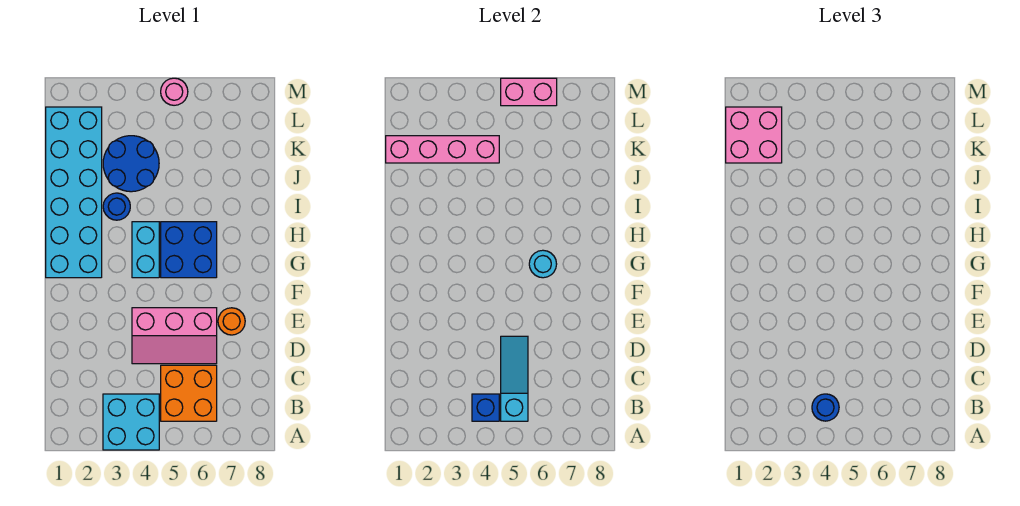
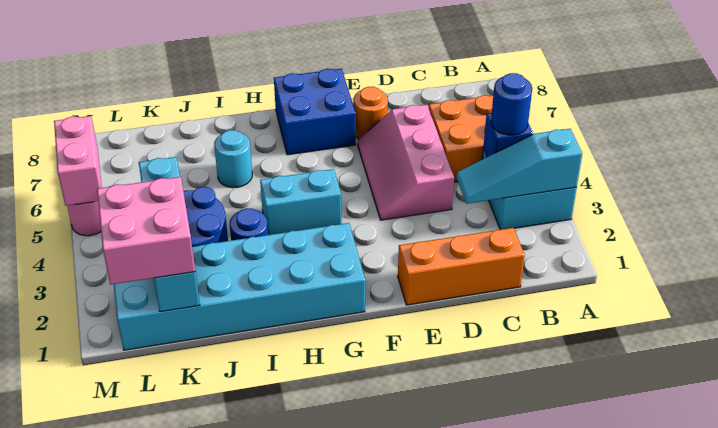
cyan slope B5:D5 level 2 top B -> cyan slope A3:C3 level 2 top A
none -> orange brick C1:E1 level 1
pink slope D4:E6 level 1 top E -> pink slope D4:E6 level 1 top D
blue brick G5:H6 level 1 -> blue brick F7:G8 level 1
cyan round brick G6 level 2 -> cyan round brick I6 level 1
pink brick K1:K4 level 2 -> cyan brick K1:K4 level 2

